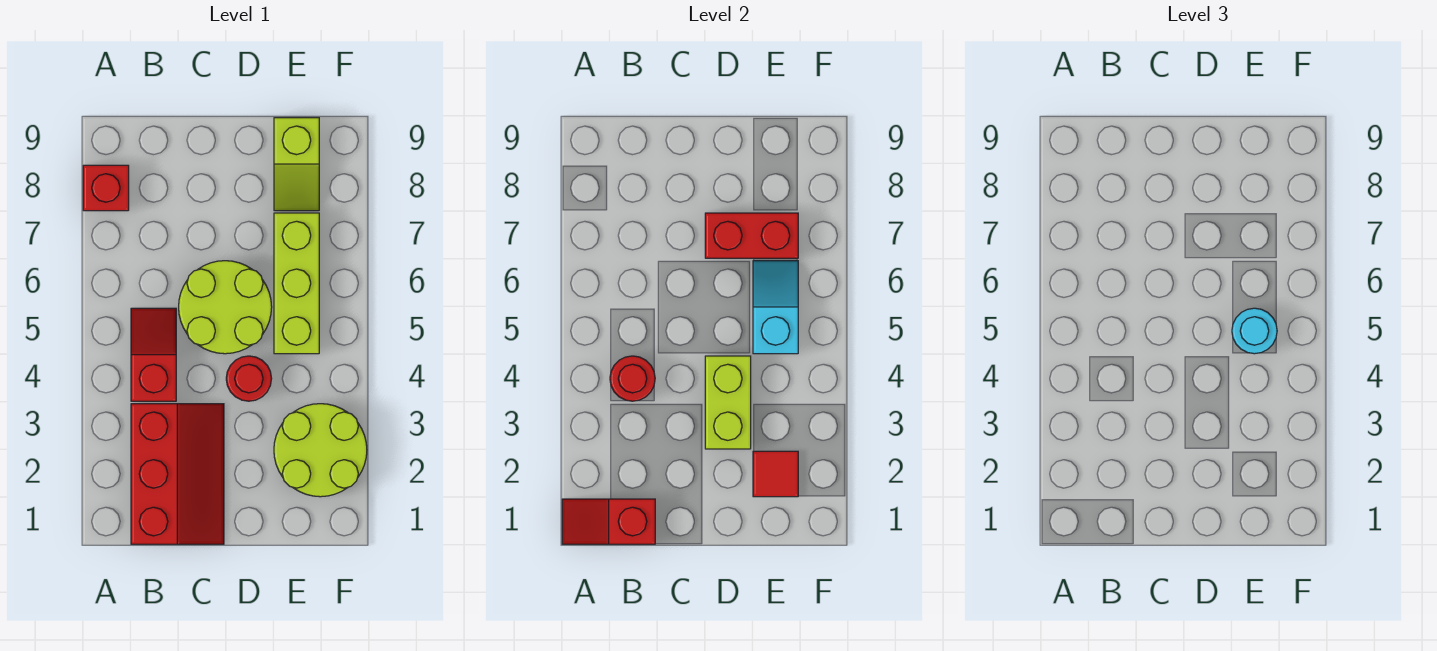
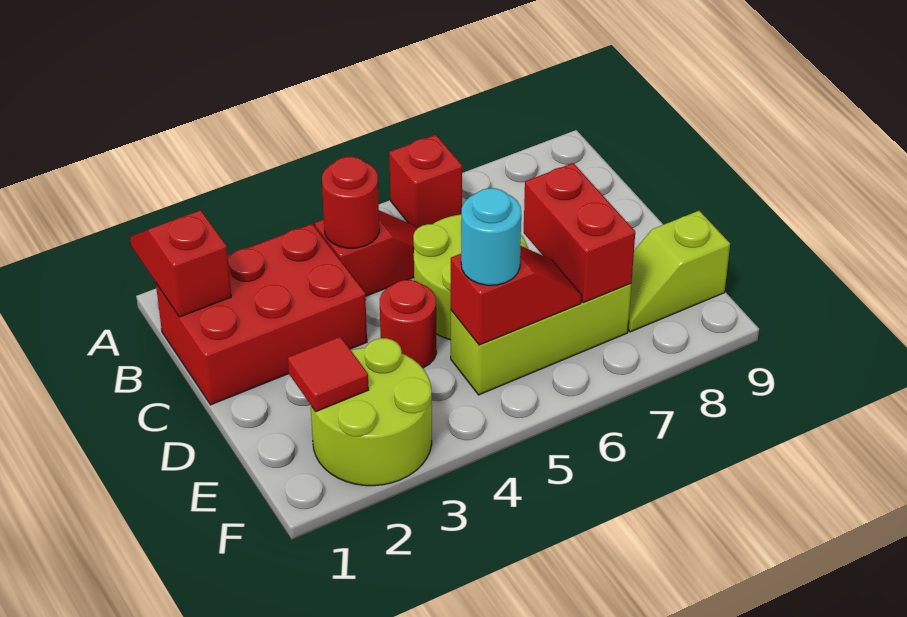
red brick A8 level 1 -> red brick A6 level 1
red slope B1:C3 level 1 top B -> red brick B1:C3 level 1
lime brick D3:D4 level 2 -> none
cyan slope E5:E6 level 2 top 5 -> red slope E5:E6 level 2 top 5

